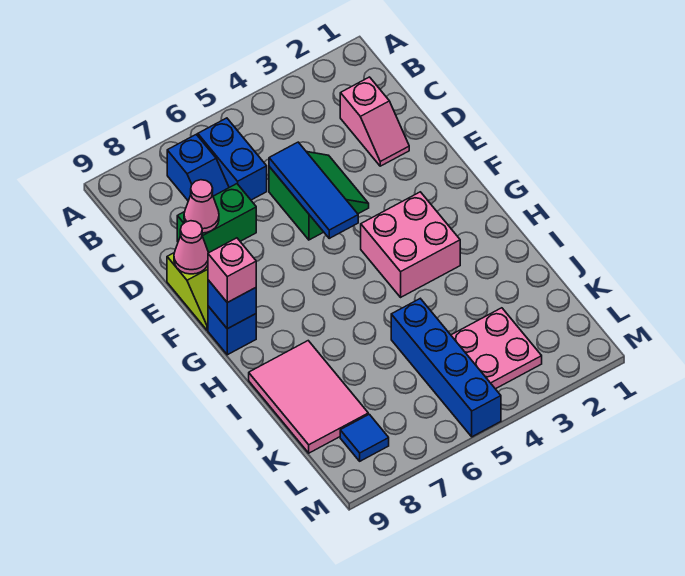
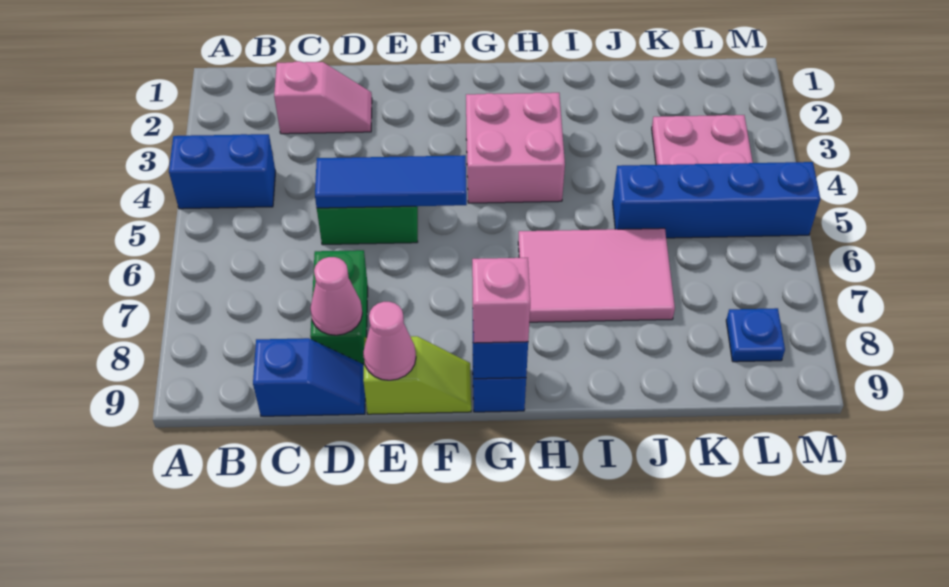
blue brick B6:C6 level 1 -> blue brick A4:B4 level 1
blue slope B7:C7 level 1 top B -> blue slope C9:D9 level 1 top C
pink tile I8:K9 level 1 -> pink tile H6:J7 level 1
blue tile L8 level 1 -> blue plate L8 level 1

